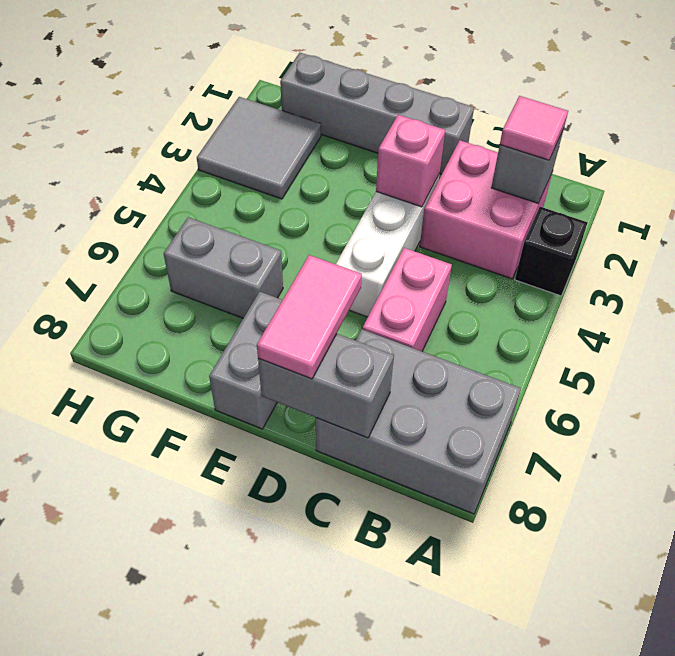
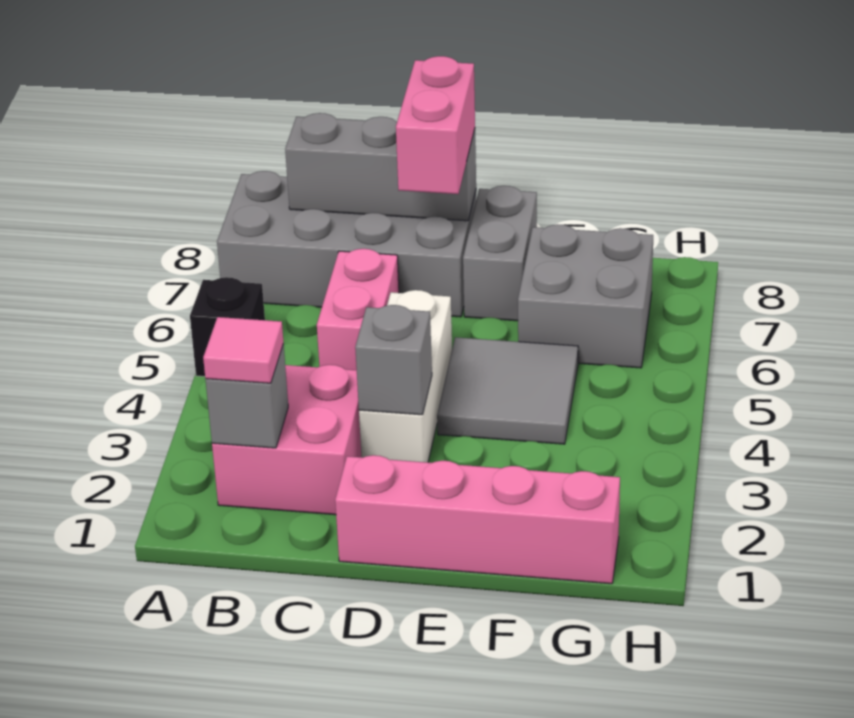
black brick A3 level 1 -> black brick A5 level 1
grey brick A7:C8 level 1 -> grey brick A7:D8 level 1
grey brick C8:D8 level 2 -> grey brick B8:D8 level 2
grey brick D1:G1 level 1 -> pink brick D1:G1 level 1
pink brick D3 level 2 -> grey brick D3 level 2
pink tile D7:D8 level 3 -> pink brick D7:D8 level 3
grey brick F6:G6 level 1 -> grey brick F6:G7 level 1
grey tile G2:H3 level 1 -> grey tile E4:F5 level 1

